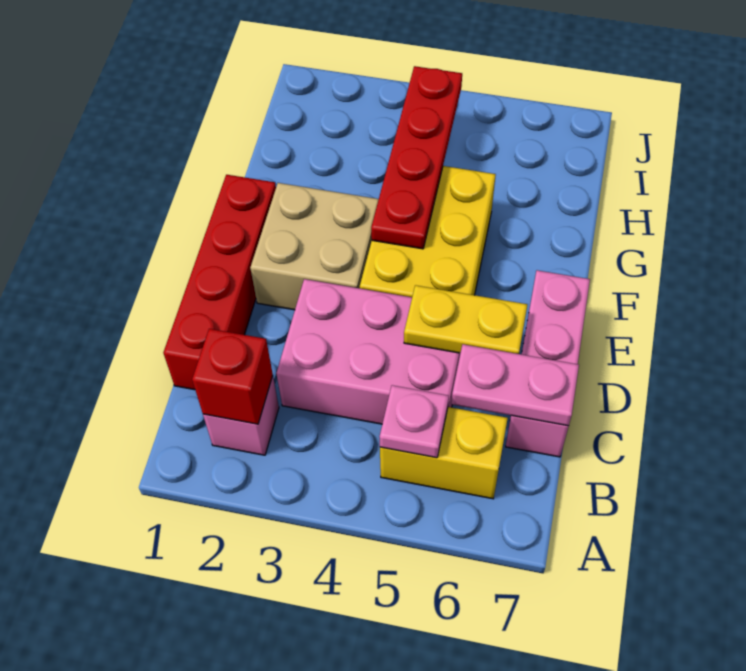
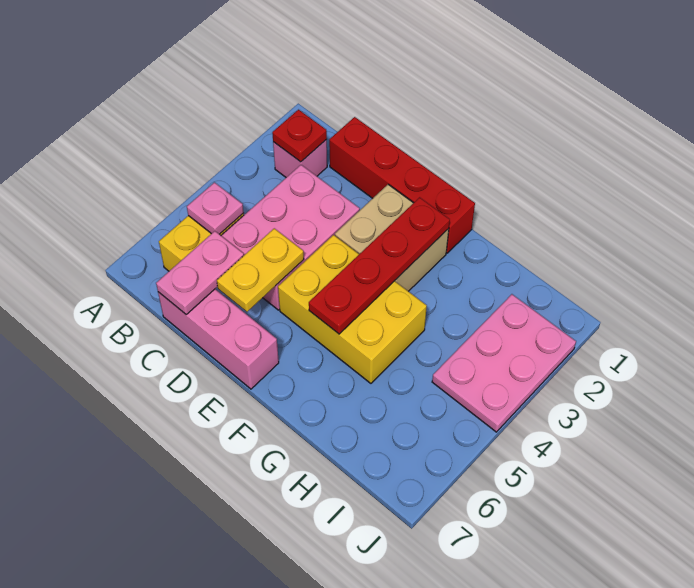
red brick B2 level 2 -> red plate B2 level 2
red plate F4:I4 level 2 -> red plate F2:F5 level 2
none -> pink plate I2:J4 level 1

